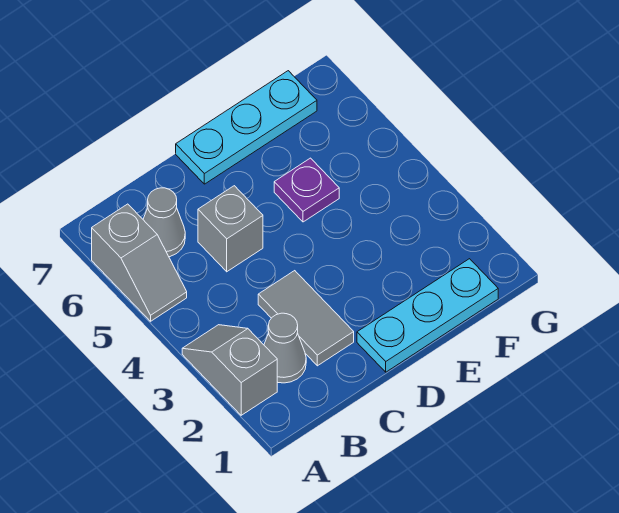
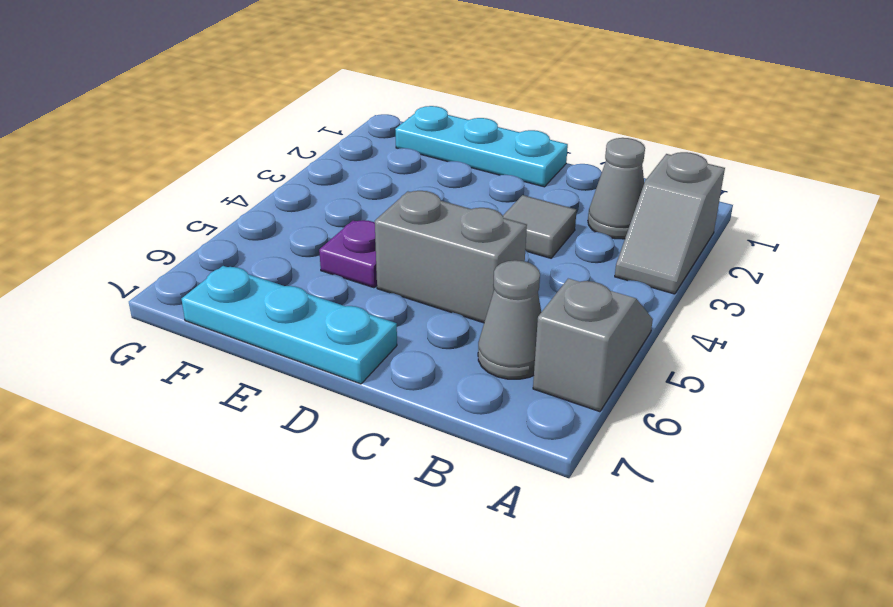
grey tile C2:C3 level 1 -> grey tile C3 level 1
grey brick C5 level 1 -> grey brick C5:D5 level 1

